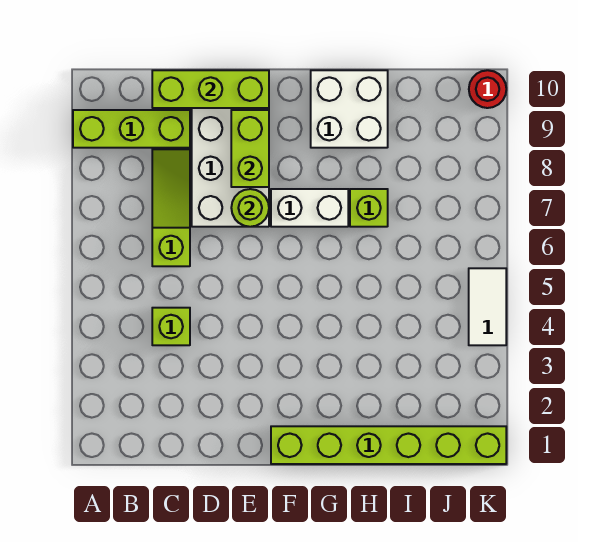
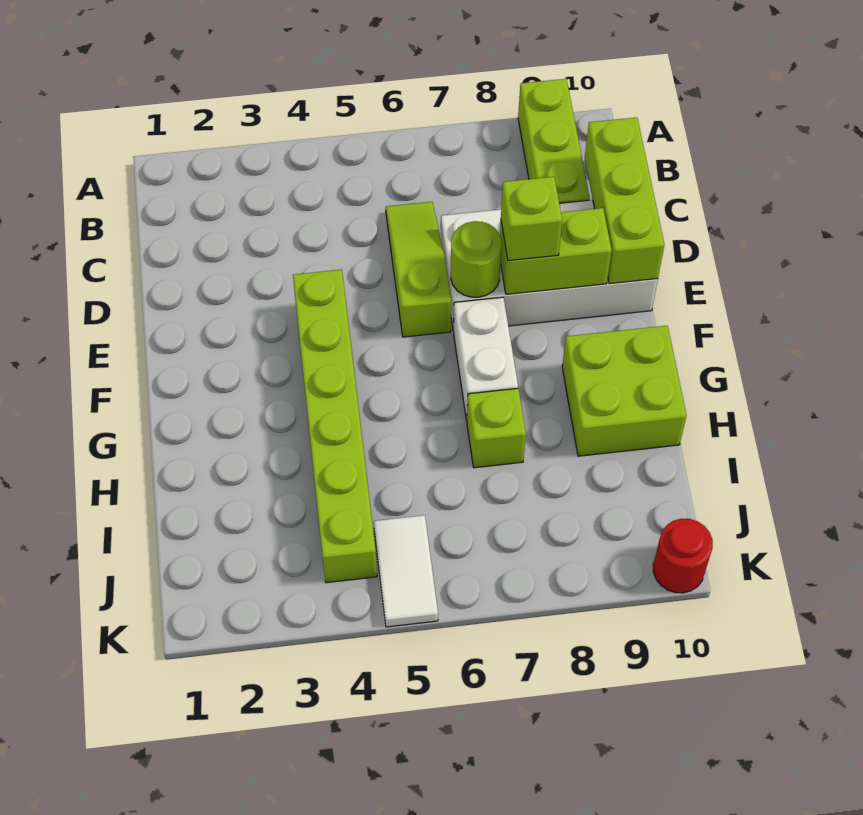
lime brick C4 level 1 -> lime brick E8 level 3
lime slope C6:C8 level 1 top 6 -> lime slope C6:E6 level 1 top E
lime brick F1:K1 level 1 -> lime brick E4:J4 level 1
white brick G9:H10 level 1 -> lime brick G9:H10 level 1
white tile K4:K5 level 1 -> white tile J5:K5 level 1

